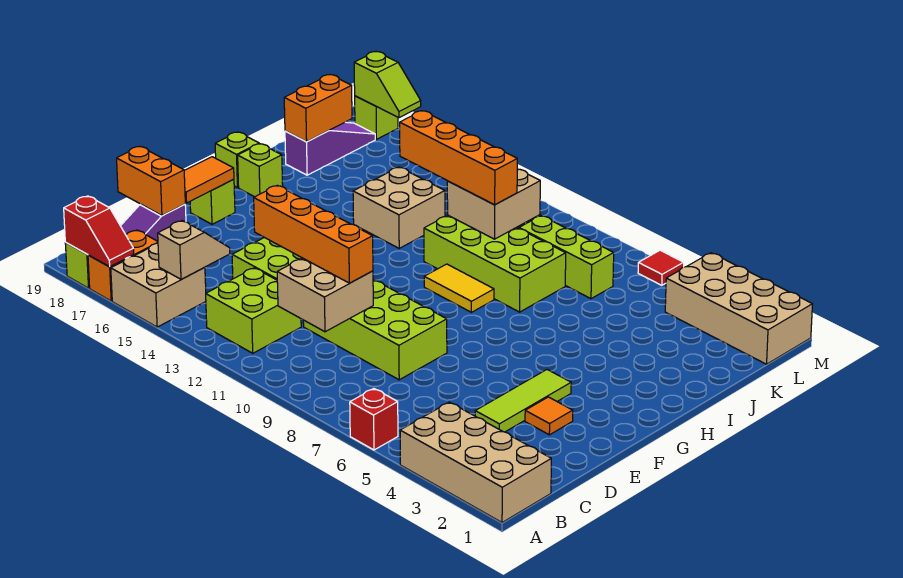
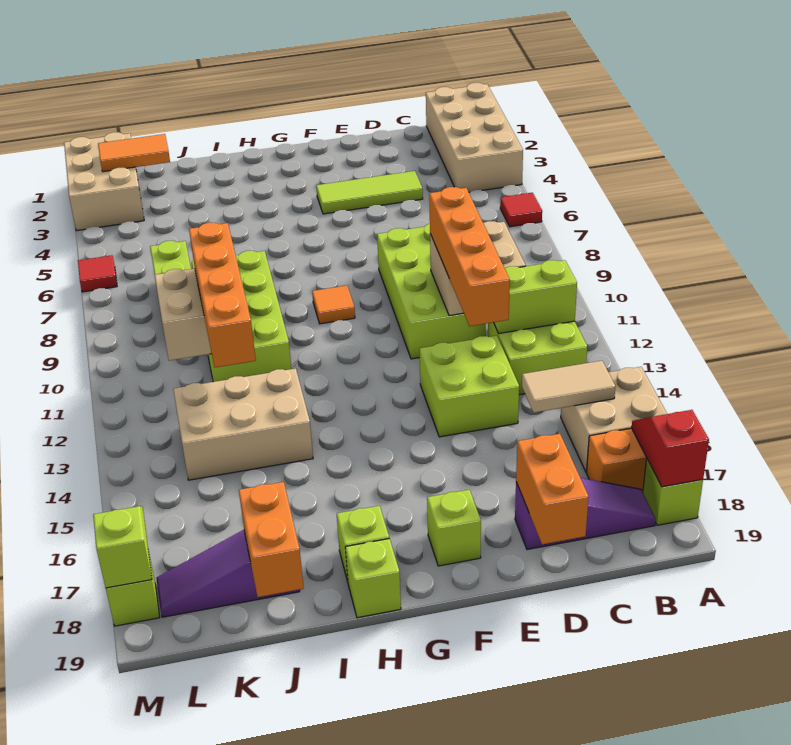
red brick A6 level 1 -> red tile A6 level 1
none -> lime brick B12:C12 level 2
tan slope B15:C15 level 2 top B -> tan tile B15:C15 level 2
orange tile E3 level 1 -> orange tile G9 level 1
orange tile E18:F18 level 2 -> orange tile K2:L2 level 2
yellow tile H9:H10 level 1 -> none
tan brick I13:J14 level 1 -> tan brick I13:K14 level 1
orange brick J18:K18 level 2 -> orange brick J18:J19 level 2
tan brick L1:M4 level 1 -> tan brick L1:M3 level 1

